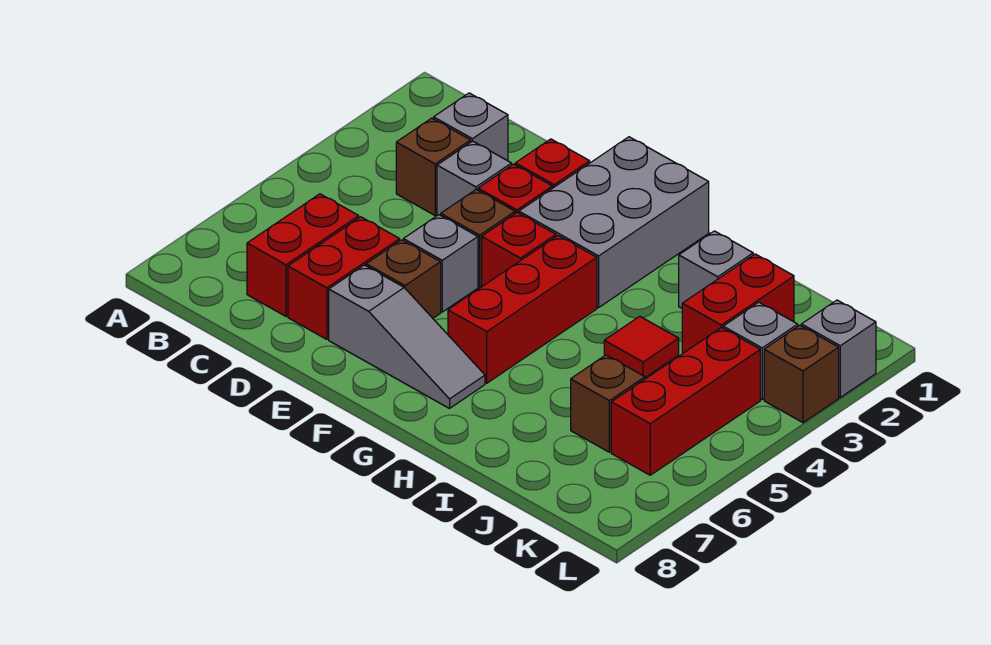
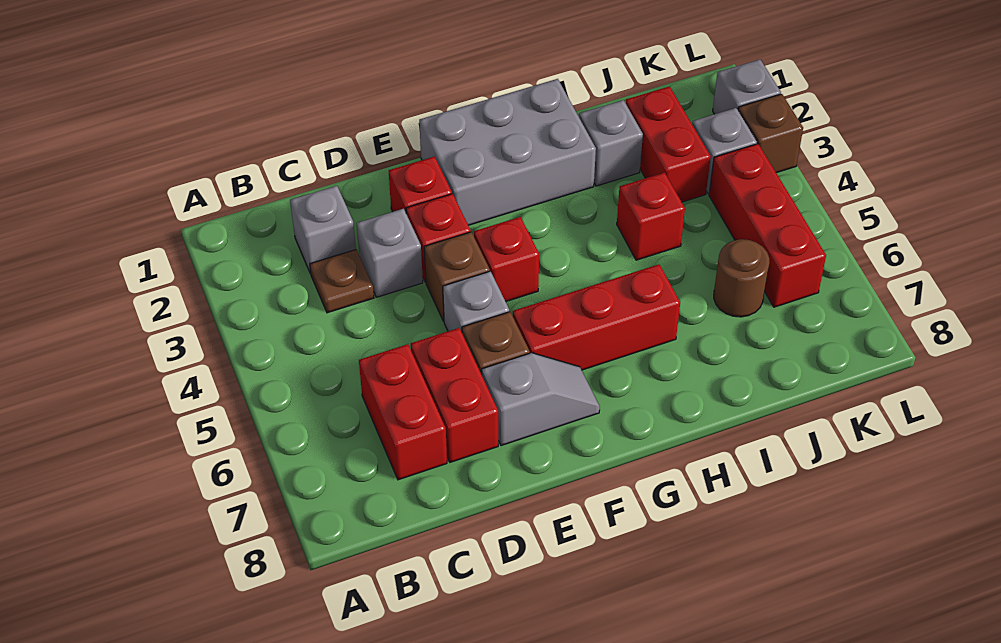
brown brick C3 level 1 -> brown plate C3 level 1
grey slope E7:G7 level 1 top E -> grey slope E7:F7 level 1 top E
grey brick F1:G3 level 1 -> grey brick F1:H2 level 1
red brick G4:G6 level 1 -> red brick F6:H6 level 1
red tile I4 level 1 -> red brick I4 level 1
brown brick J6 level 1 -> brown round brick J6 level 1

